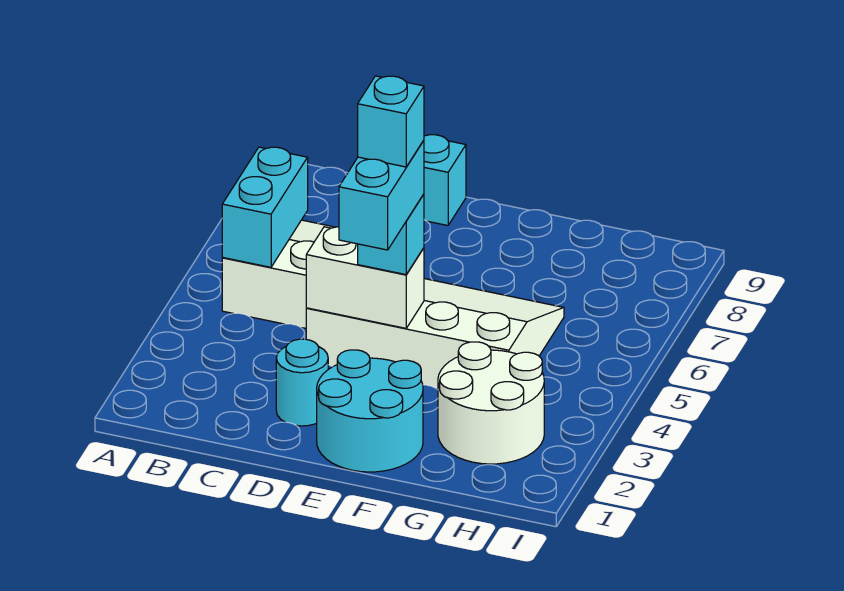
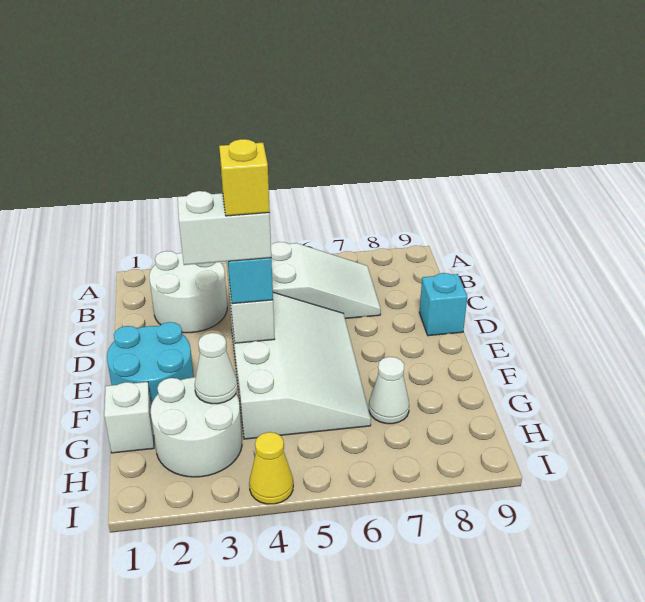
none -> white round brick B2:C3 level 1
cyan brick B5:B6 level 2 -> none
cyan round brick D2 level 1 -> none
cyan brick E3:E4 level 4 -> white brick E3:E4 level 4
cyan brick E4 level 5 -> yellow brick E4 level 5
none -> white brick G1 level 1
none -> white cone G3 level 2
none -> white cone G7 level 1
none -> yellow cone I4 level 1

